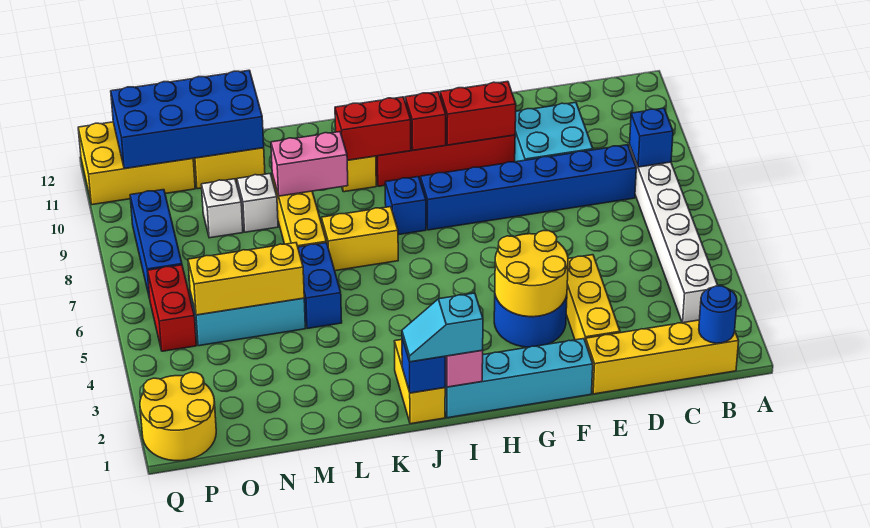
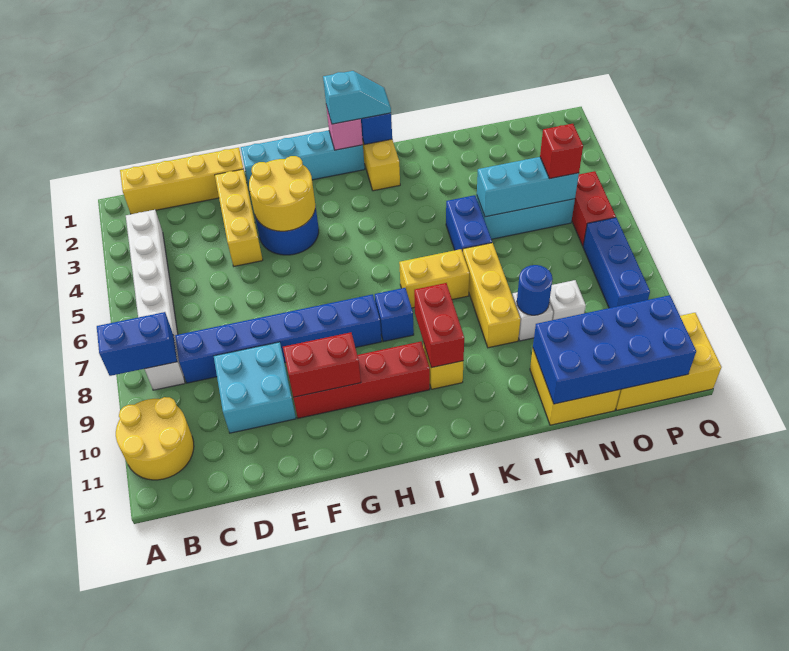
blue round brick B1 level 2 -> blue round brick M9 level 2
blue brick B8 level 2 -> blue brick A8:B8 level 2
red brick H10 level 2 -> red brick O5 level 3
red brick I10:J10 level 2 -> red brick J9:J10 level 2
pink brick K9:L9 level 2 -> none
yellow brick M5:O5 level 2 -> cyan brick M5:O5 level 2
yellow round brick P1:Q2 level 1 -> yellow round brick A10:B11 level 1

